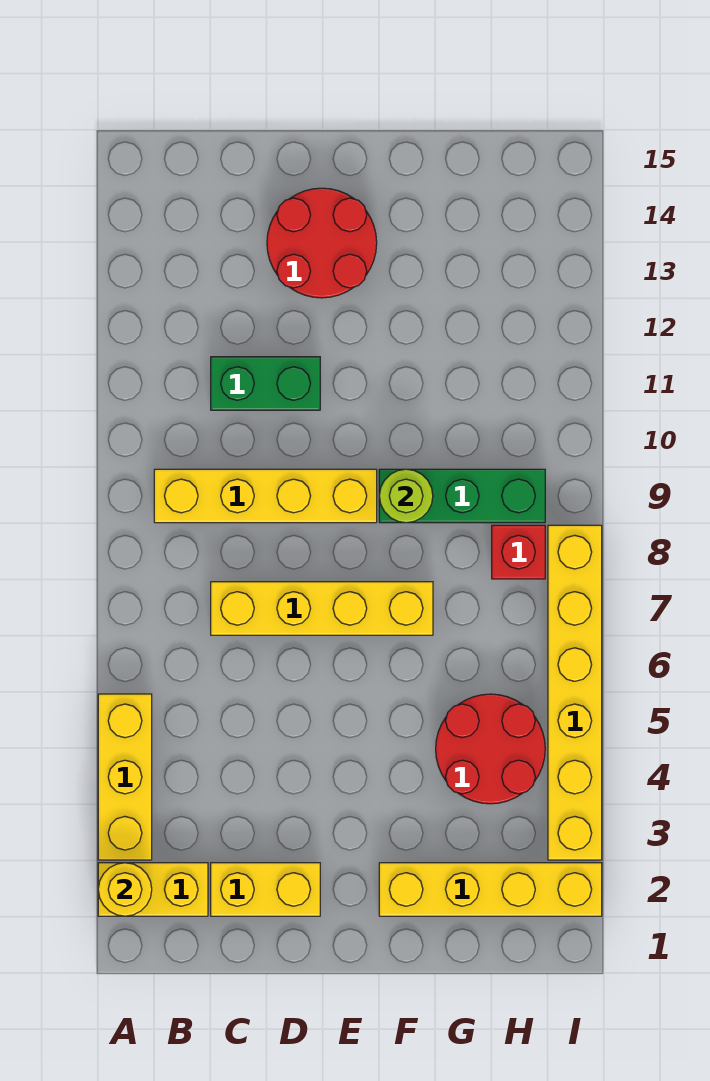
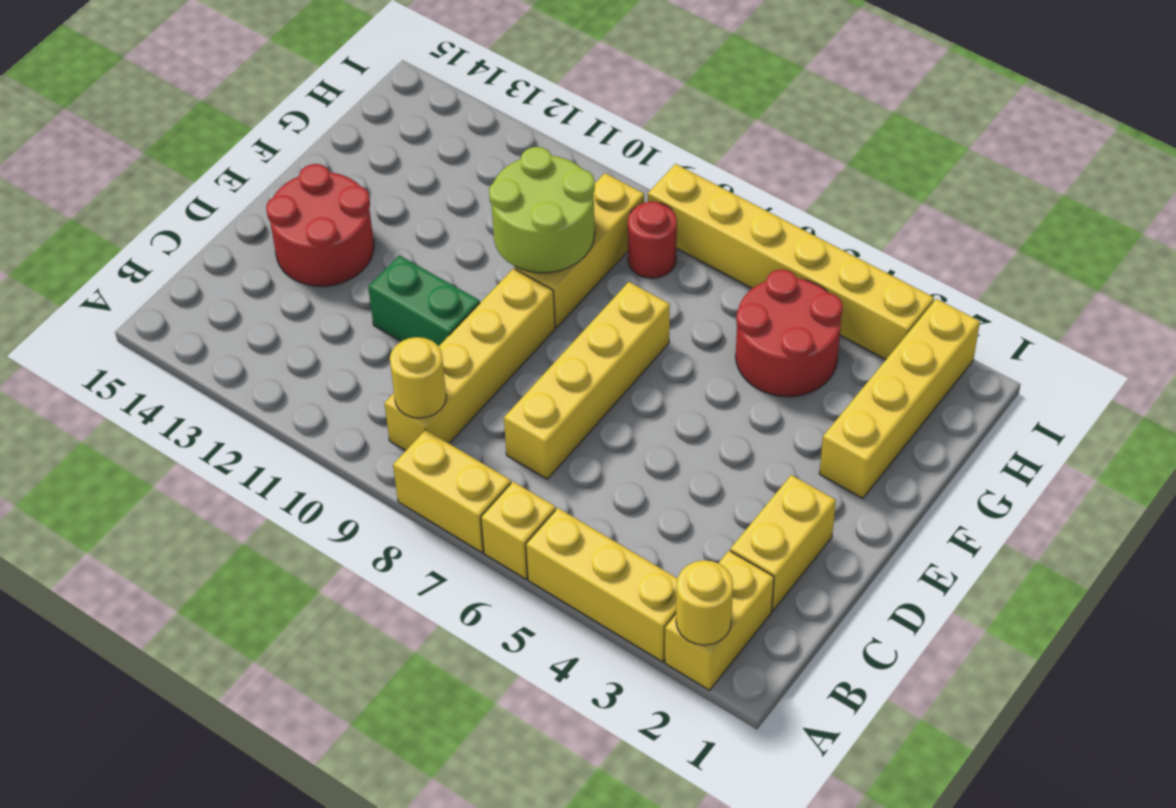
none -> yellow brick A6 level 1
none -> yellow brick A7:A8 level 1
none -> yellow round brick B9 level 2
green brick C11:D11 level 1 -> green brick D10:D11 level 1
green brick F9:H9 level 1 -> yellow brick F9:H9 level 1
lime round brick F9 level 2 -> lime round brick F9:G10 level 2
red brick H8 level 1 -> red round brick H8 level 1

